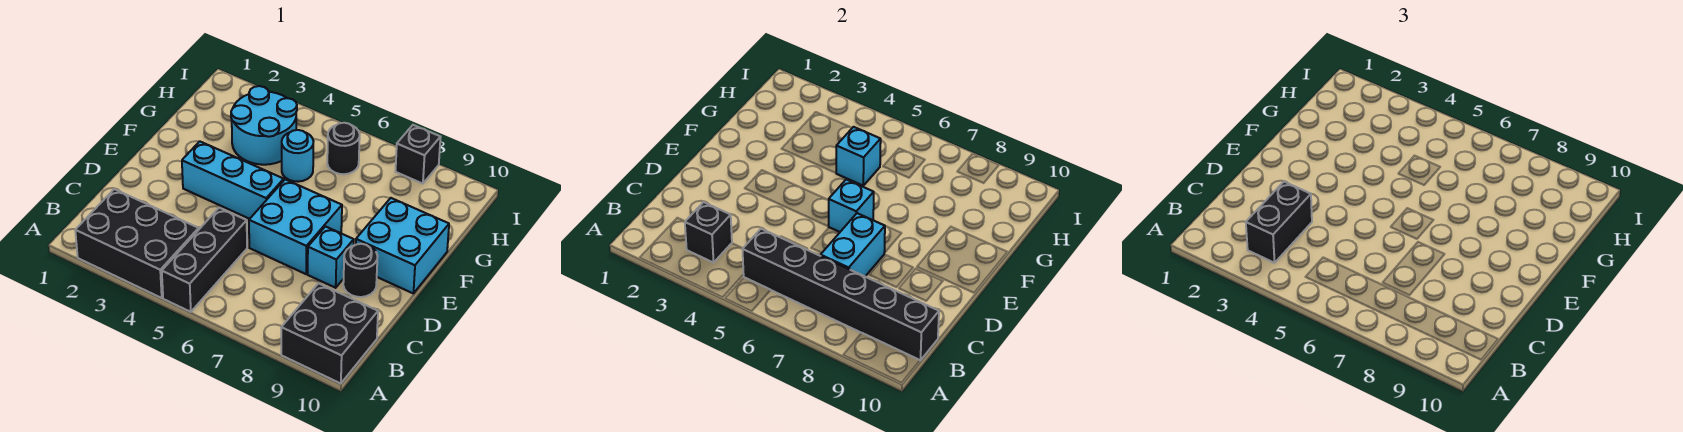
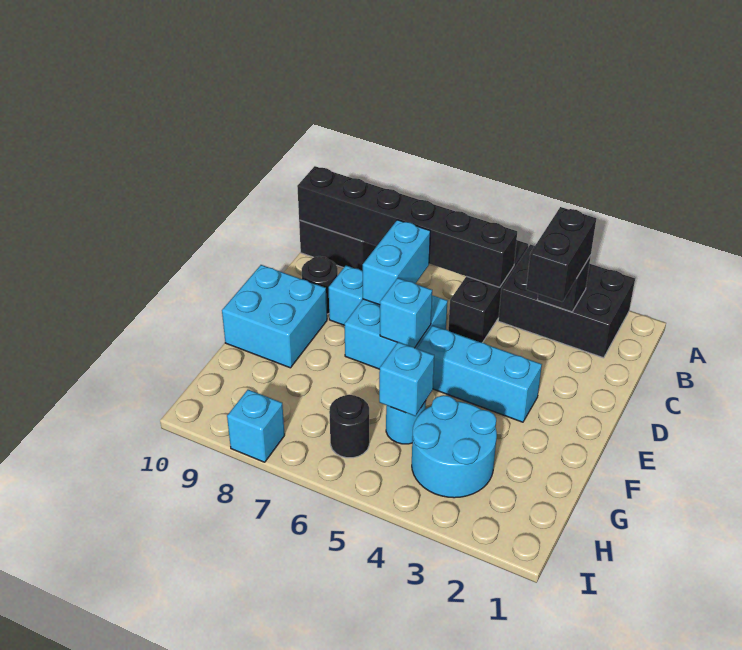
black brick I8 level 1 -> cyan brick I8 level 1

